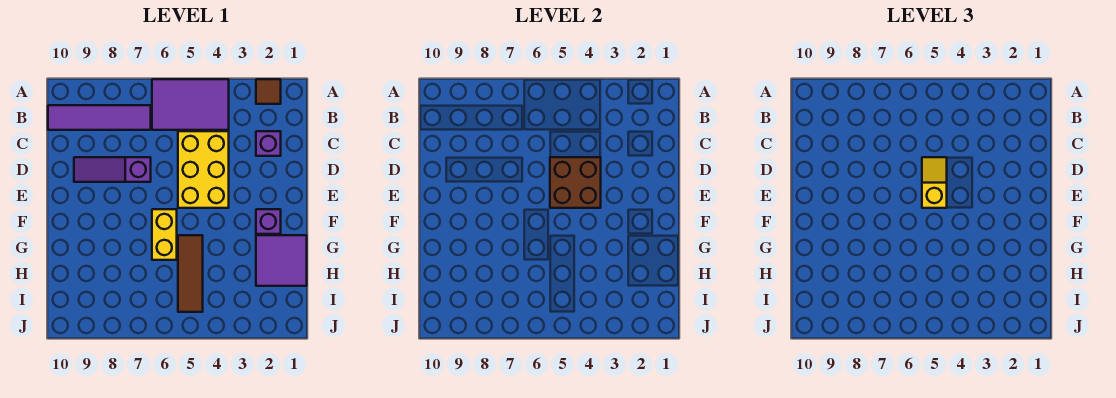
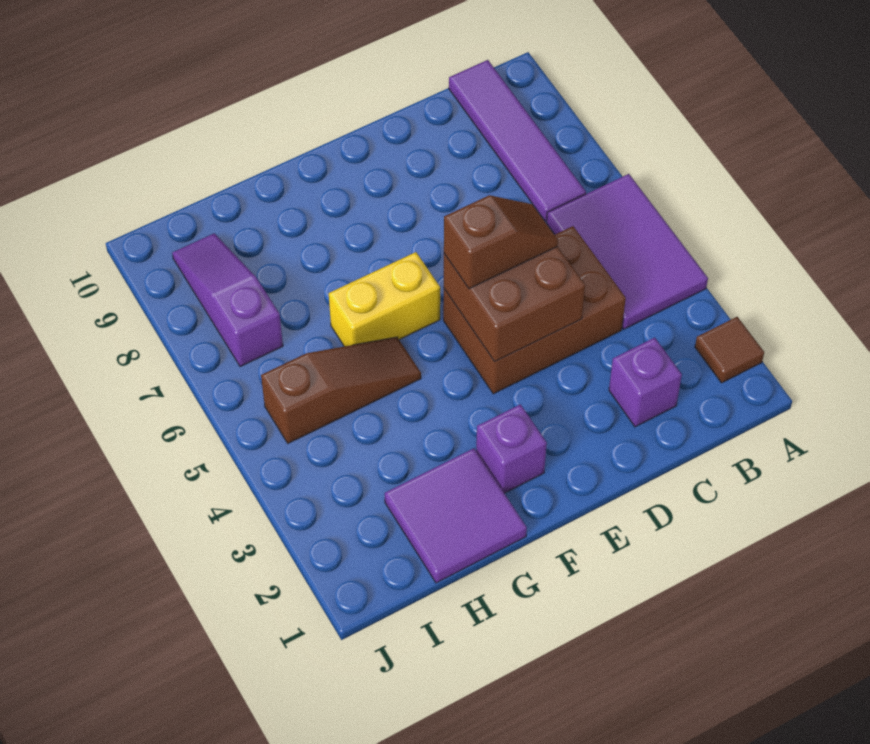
yellow brick C4:E5 level 1 -> brown brick C4:E5 level 1
yellow slope D5:E5 level 3 top E -> brown slope D5:E5 level 3 top E
purple slope D7:D9 level 1 top 7 -> purple slope I7:I9 level 1 top 7
brown tile G5:I5 level 1 -> brown slope G5:I5 level 1 top I

